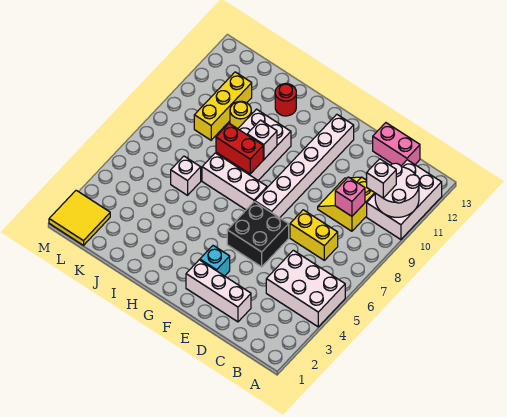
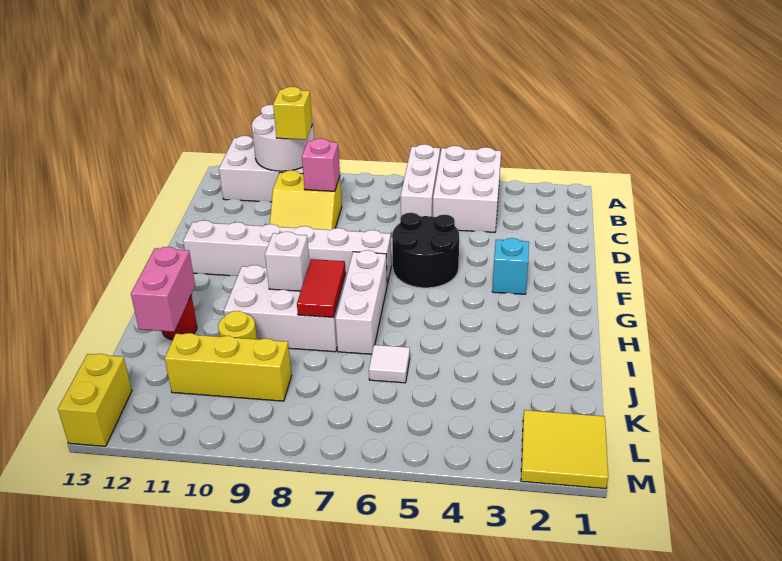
white brick B10 level 3 -> yellow brick B10 level 3
yellow brick C7:D7 level 1 -> yellow brick L13:M13 level 1
pink brick C13:D13 level 1 -> pink brick I12:J12 level 2
white brick D2:F2 level 1 -> white brick A6:C6 level 1
black brick E5:F6 level 1 -> black round brick E5:F6 level 1
red brick H8:I8 level 2 -> red tile H8:I8 level 2
white brick J6 level 1 -> white tile J6 level 1

